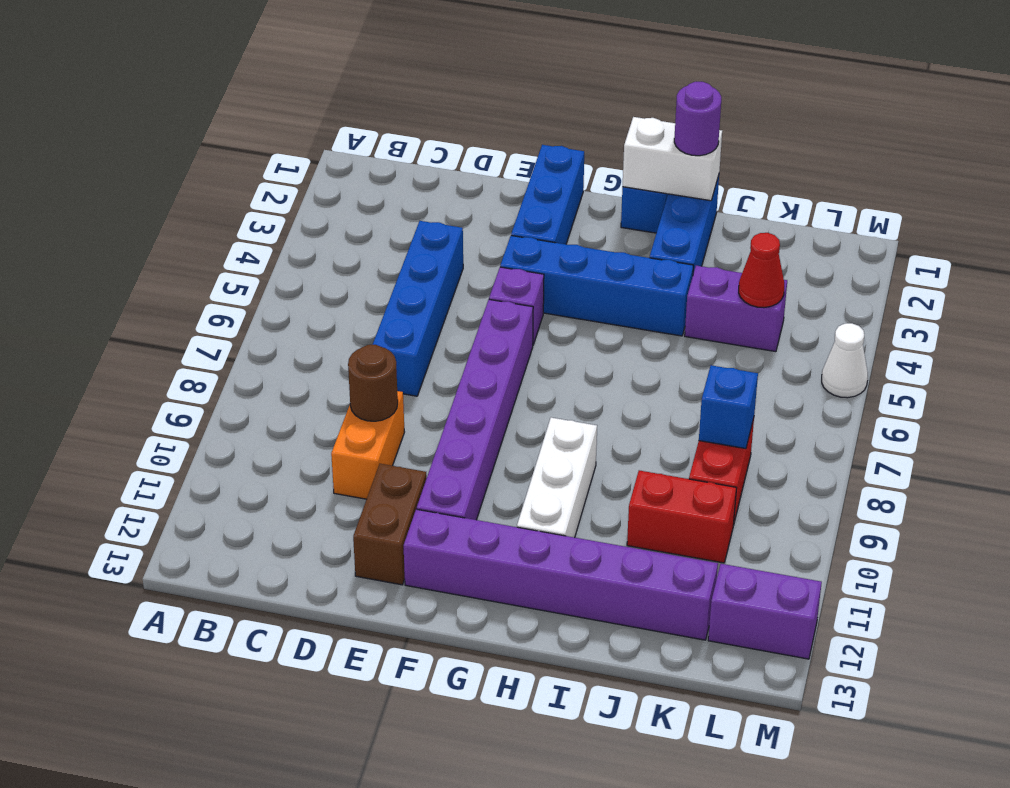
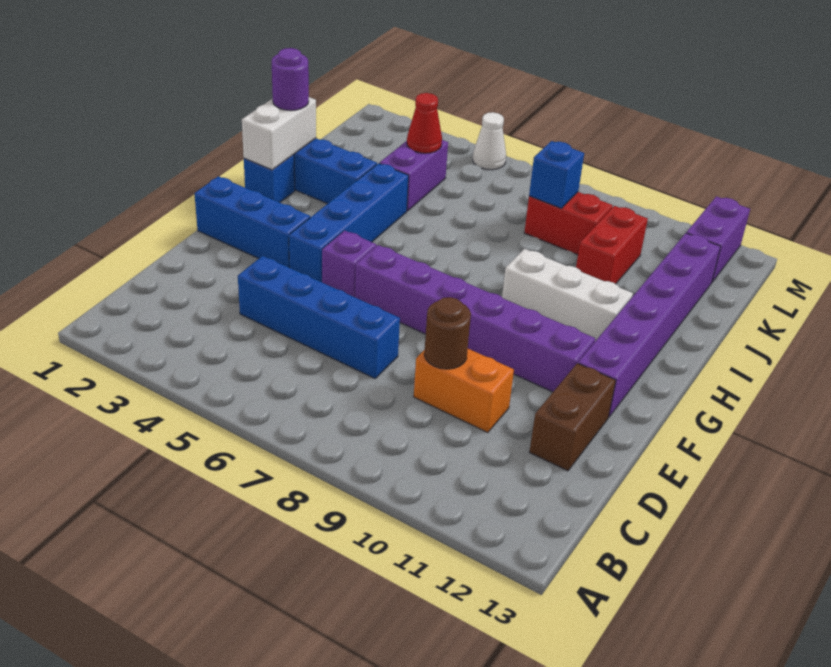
brown brick E11:E12 level 1 -> brown brick D12:E12 level 1

